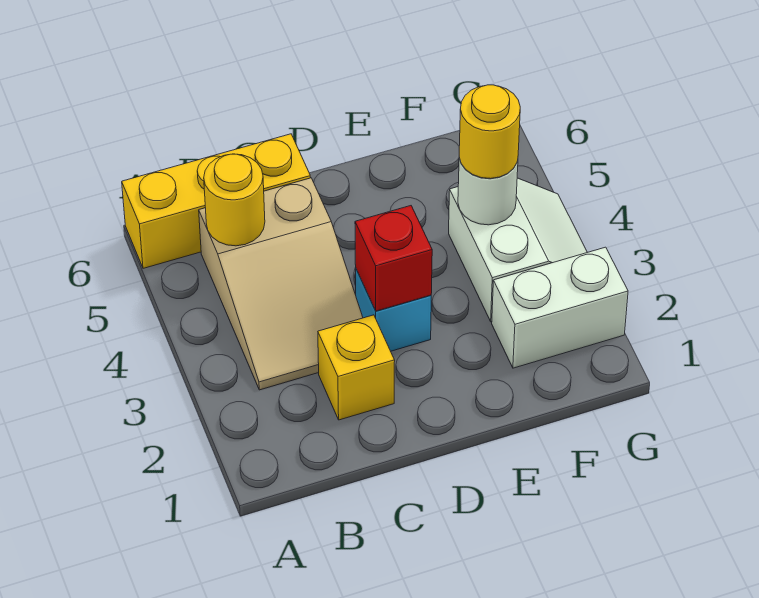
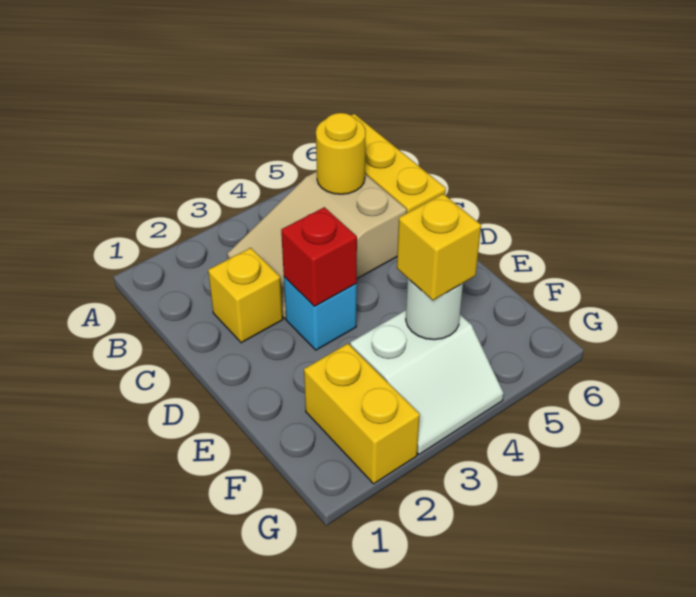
white brick F2:G2 level 1 -> yellow brick F2:G2 level 1
yellow round brick F4 level 3 -> yellow brick F4 level 3

